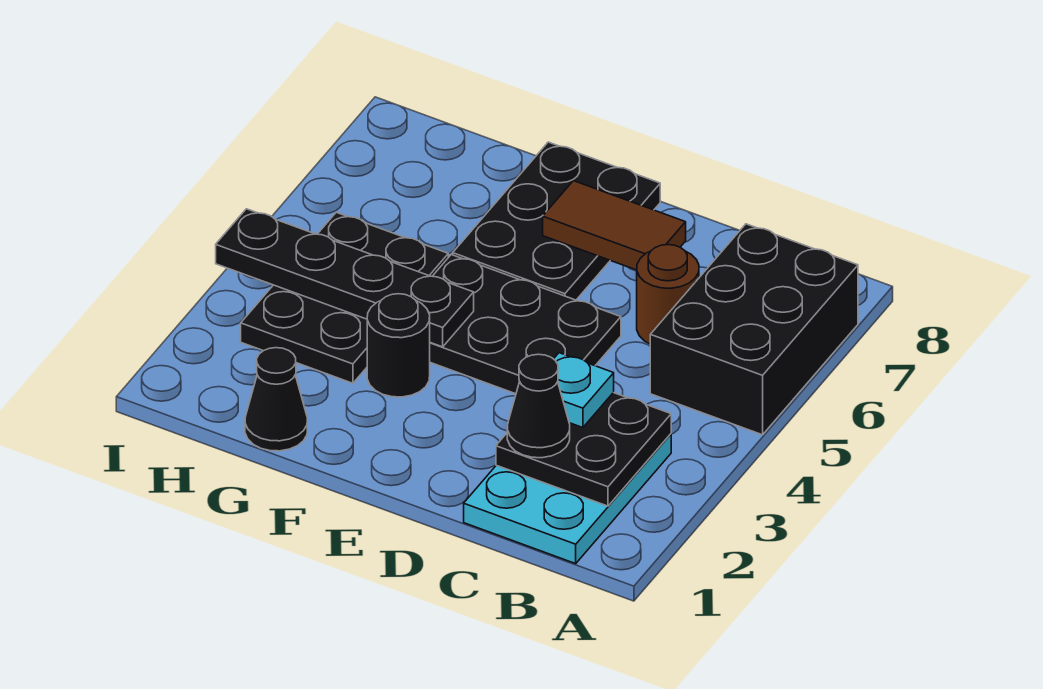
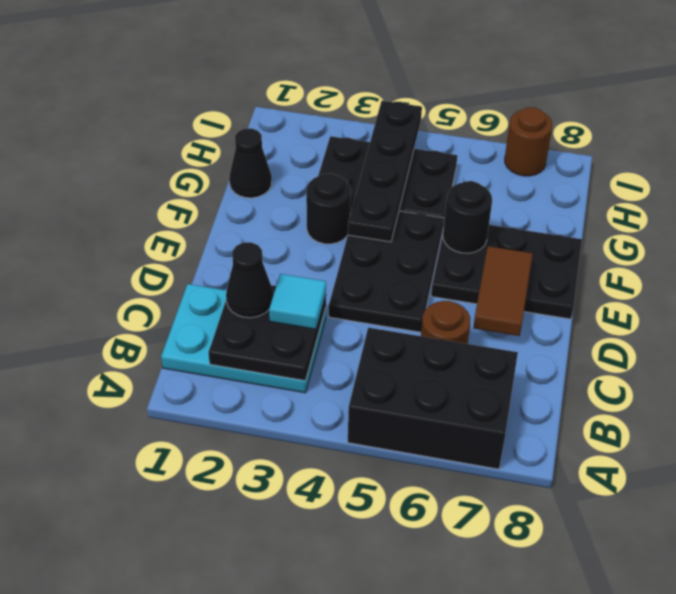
cyan plate C3 level 3 -> cyan tile C3 level 3
none -> black round brick F6 level 2
none -> brown round brick I7 level 1

